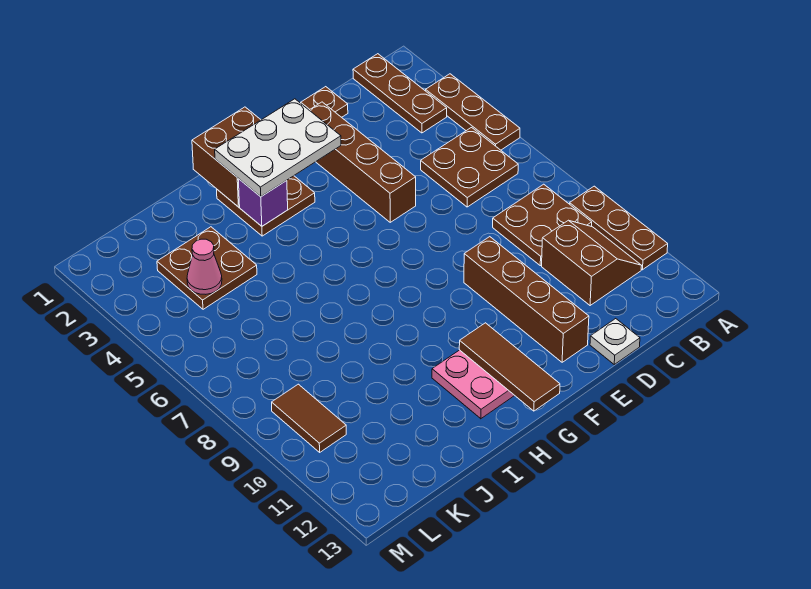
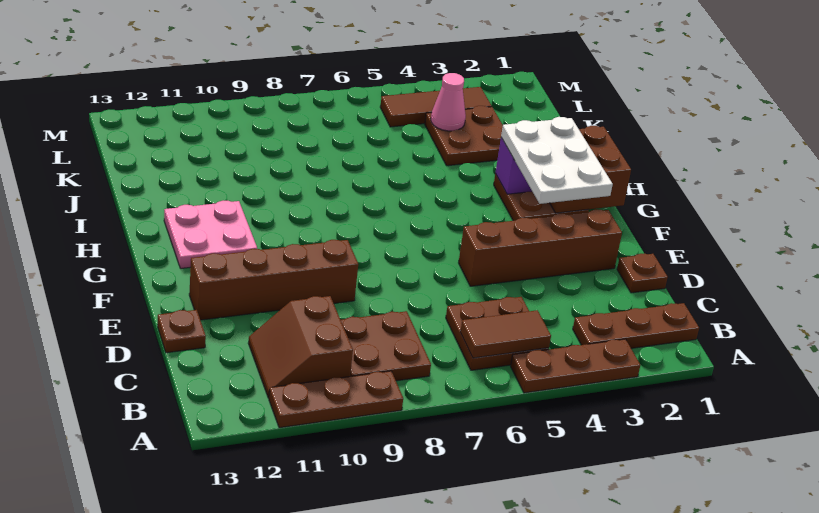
brown slope B10:C11 level 1 top C -> brown slope B10:C11 level 1 top 10
white plate D13 level 1 -> brown plate D13 level 1
brown tile G11:G13 level 2 -> brown tile L3:L5 level 1
brown tile L9:L10 level 1 -> brown tile B5:B6 level 2

